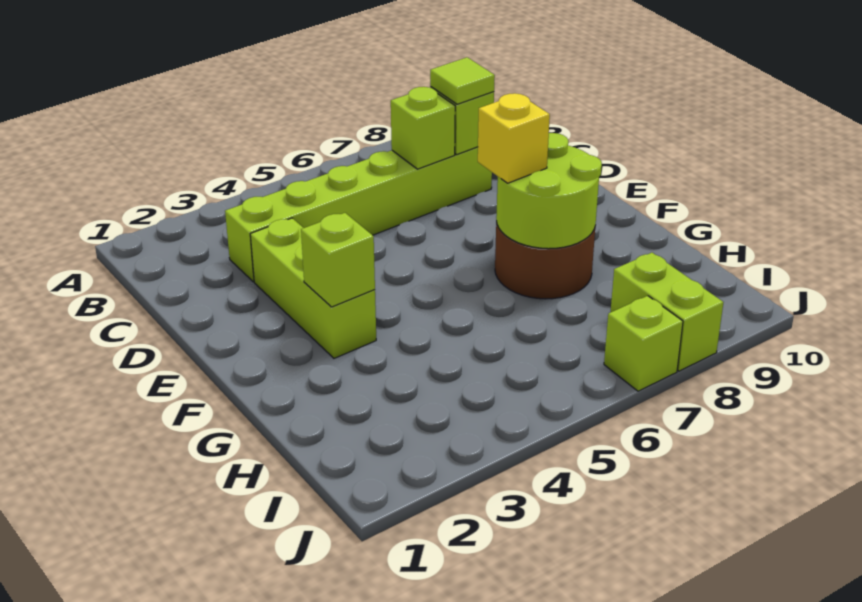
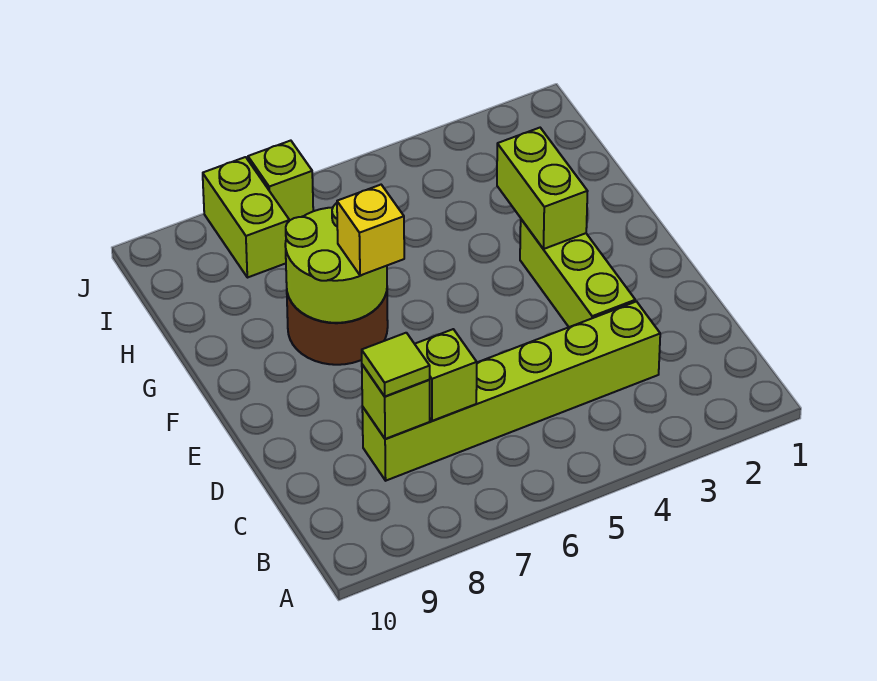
lime brick F3 level 2 -> lime brick F3:G3 level 2

